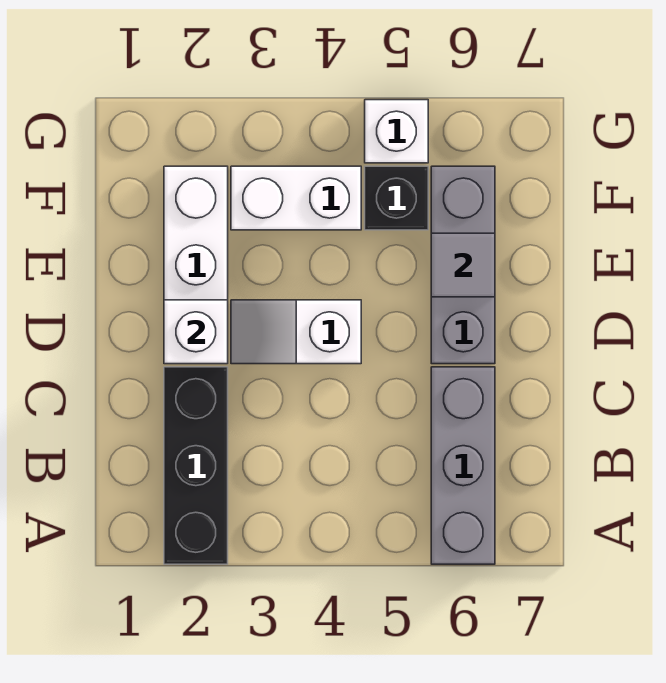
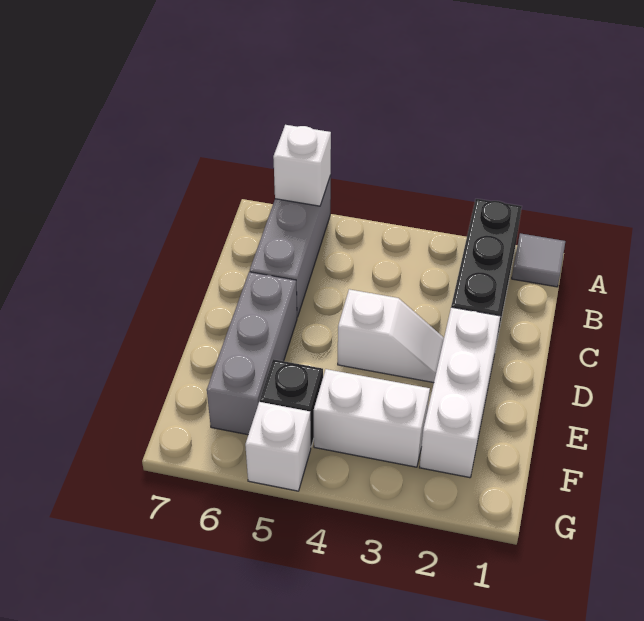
white brick D2 level 2 -> white brick A6 level 2
grey tile E6 level 2 -> grey tile A1 level 1

